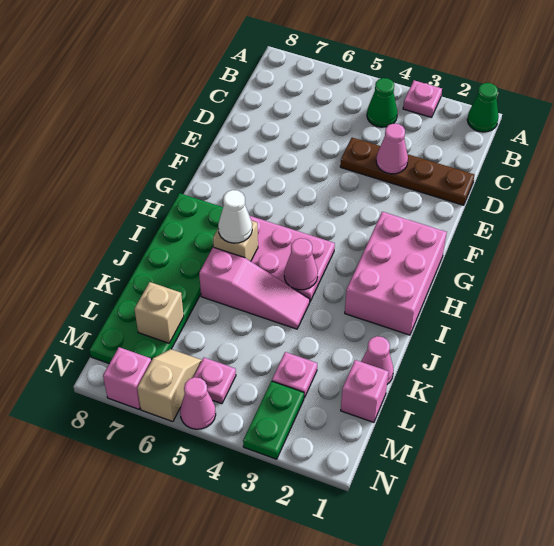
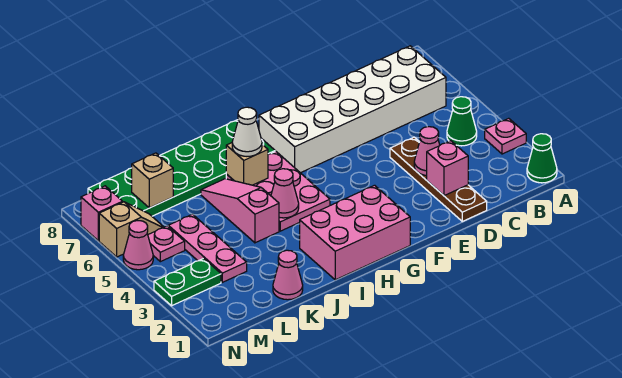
none -> white brick B6:G7 level 1
pink slope J4:J6 level 1 top 6 -> pink slope J4:J6 level 1 top 4
pink brick L1 level 1 -> pink brick D2 level 2
pink plate L3 level 1 -> pink plate L3:L5 level 1

